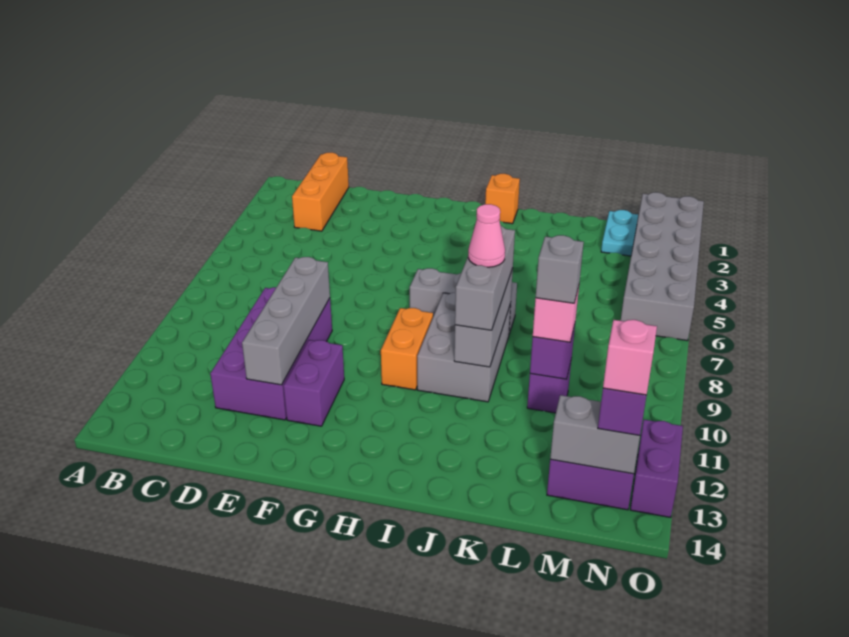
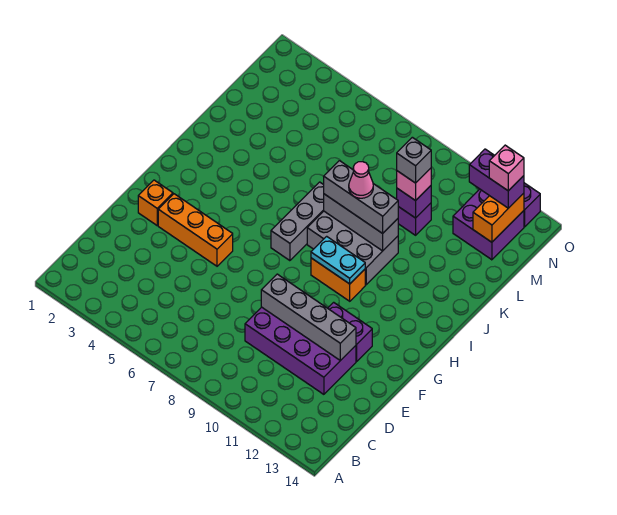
orange brick C1:C3 level 1 -> orange brick F3:F5 level 1
orange brick I1 level 1 -> orange brick F2 level 1
cyan plate M1:M2 level 1 -> cyan plate H9:H10 level 2
grey brick M13:N13 level 2 -> orange brick M13:N13 level 2
grey brick N1:O6 level 1 -> none

